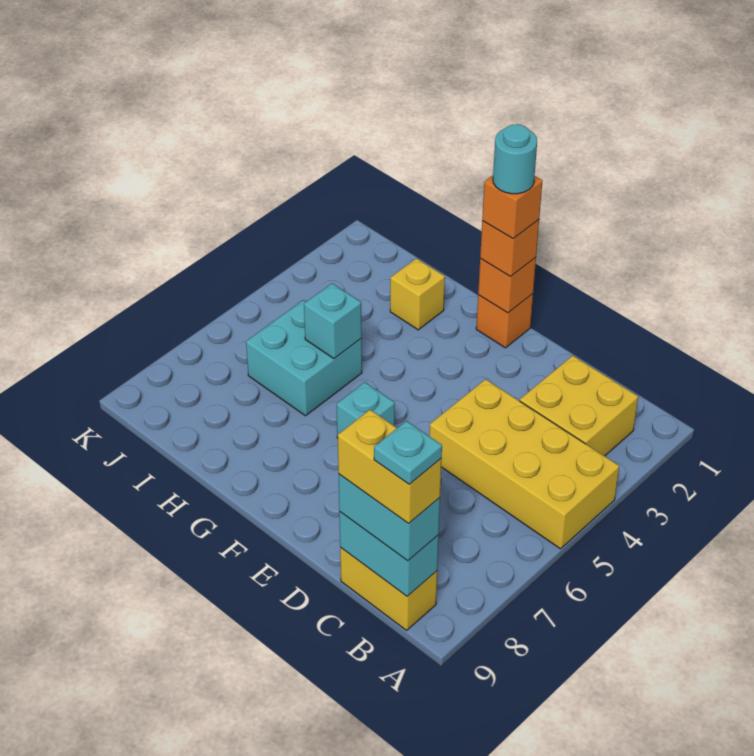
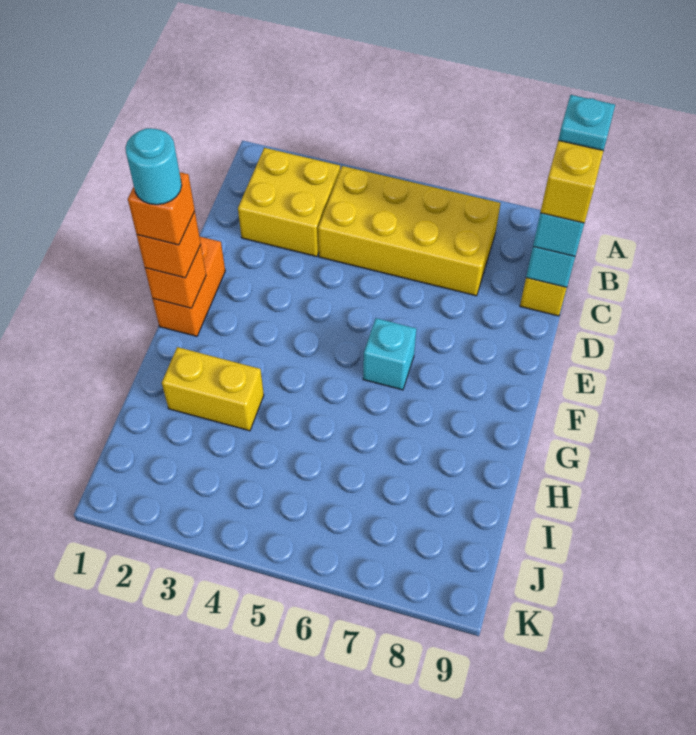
yellow brick A4:D5 level 1 -> yellow brick B4:C7 level 1
orange brick F1 level 1 -> orange brick E1:F1 level 1
yellow brick H2 level 1 -> yellow brick H2:H3 level 1
cyan brick H5:I6 level 1 -> none
cyan brick H5 level 2 -> none

